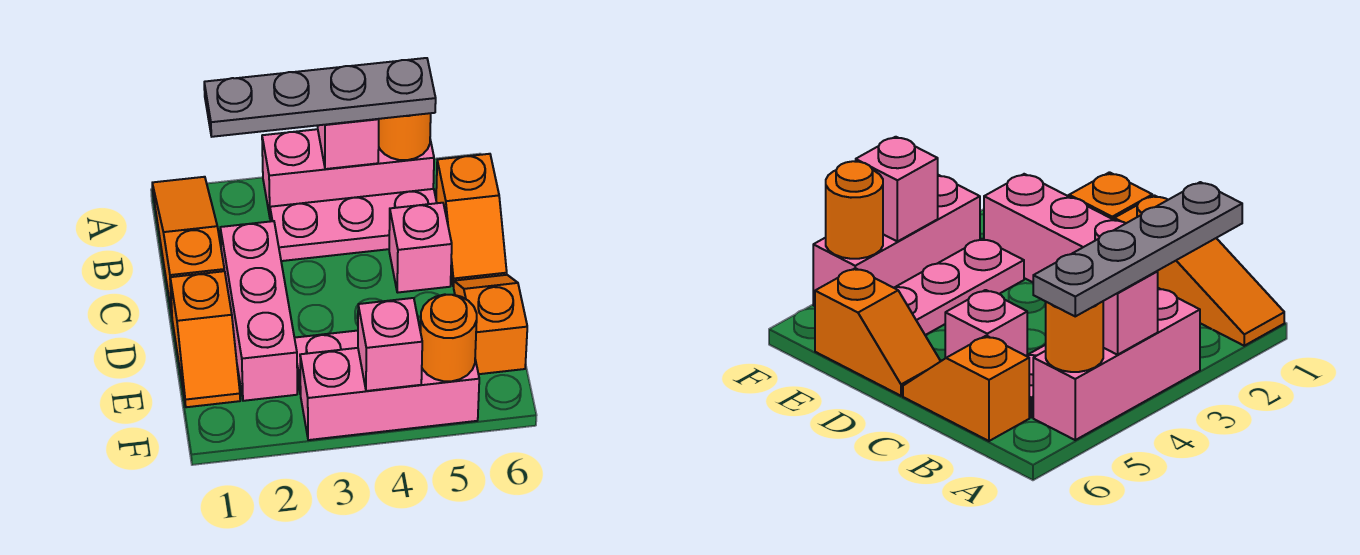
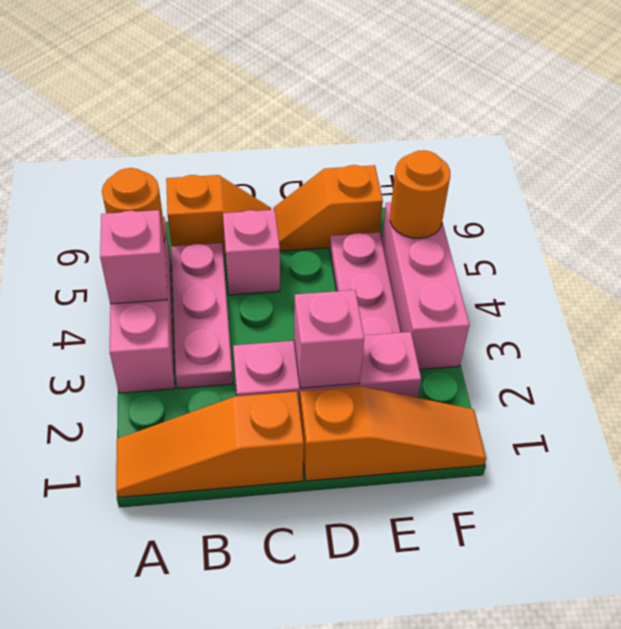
grey plate A2:A5 level 3 -> none
orange slope D1:E1 level 1 top D -> orange slope D1:F1 level 1 top D
pink brick F4 level 2 -> pink brick D2 level 2

